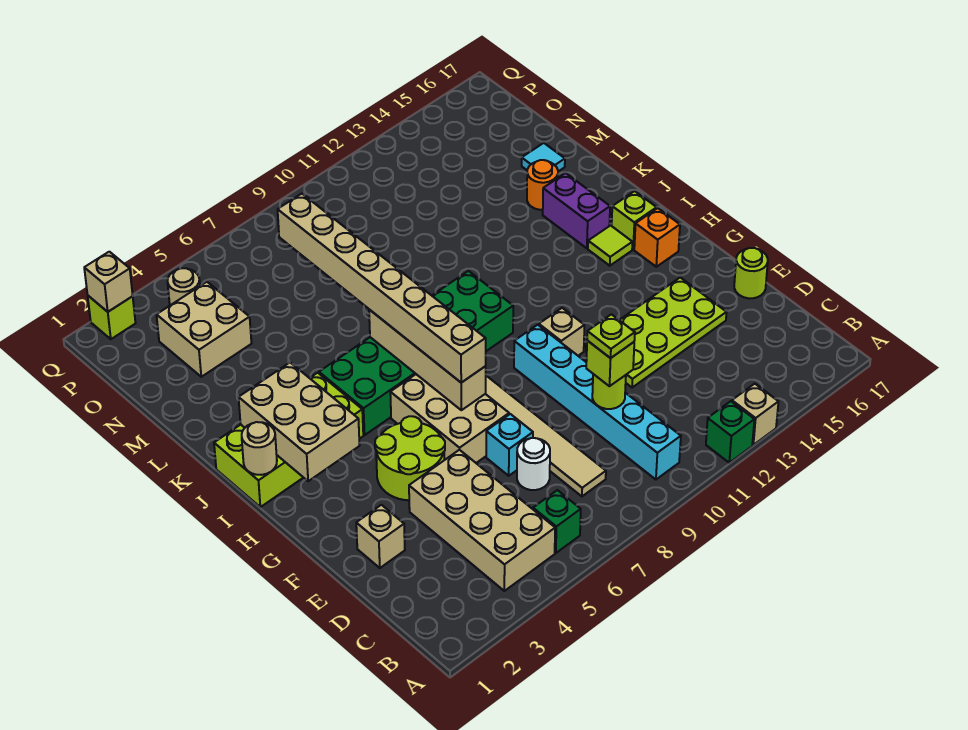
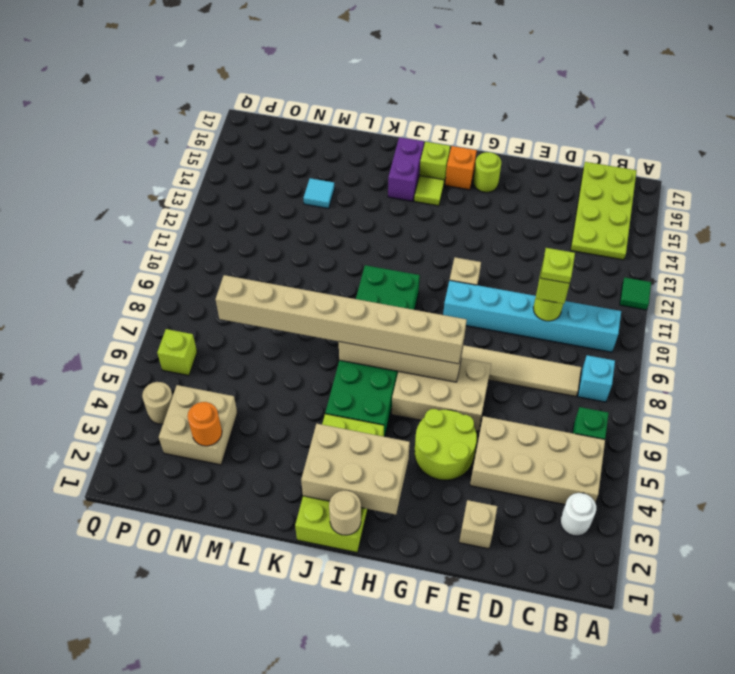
green brick A12 level 1 -> green tile A12 level 1
tan brick A13 level 1 -> none
white round brick D7 level 1 -> white round brick B3 level 1
cyan brick E7 level 1 -> cyan brick B8 level 1
lime plate E12:F15 level 1 -> lime plate B14:C17 level 1
lime round brick E17 level 1 -> lime round brick G16 level 1
purple brick J15:K15 level 1 -> purple brick J15:J16 level 1
orange round brick L15 level 1 -> orange round brick N3 level 2
cyan tile M16 level 1 -> cyan tile M14 level 1
lime brick Q2 level 1 -> lime brick P6 level 1
tan brick Q2 level 2 -> none

